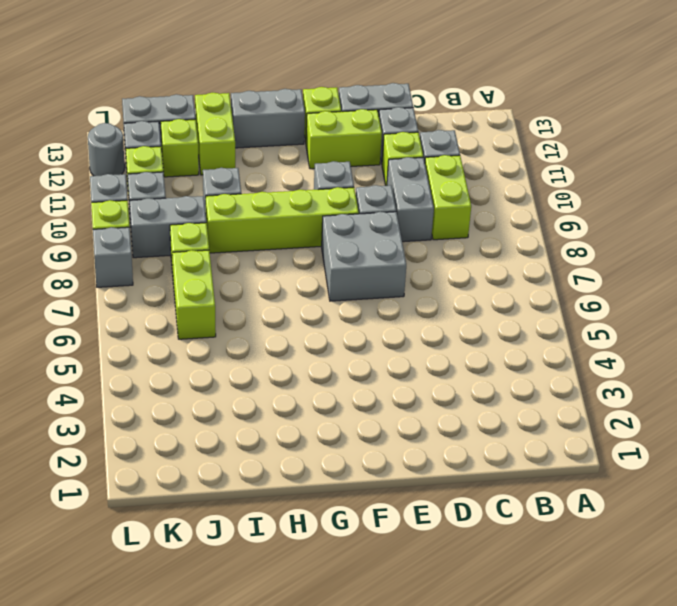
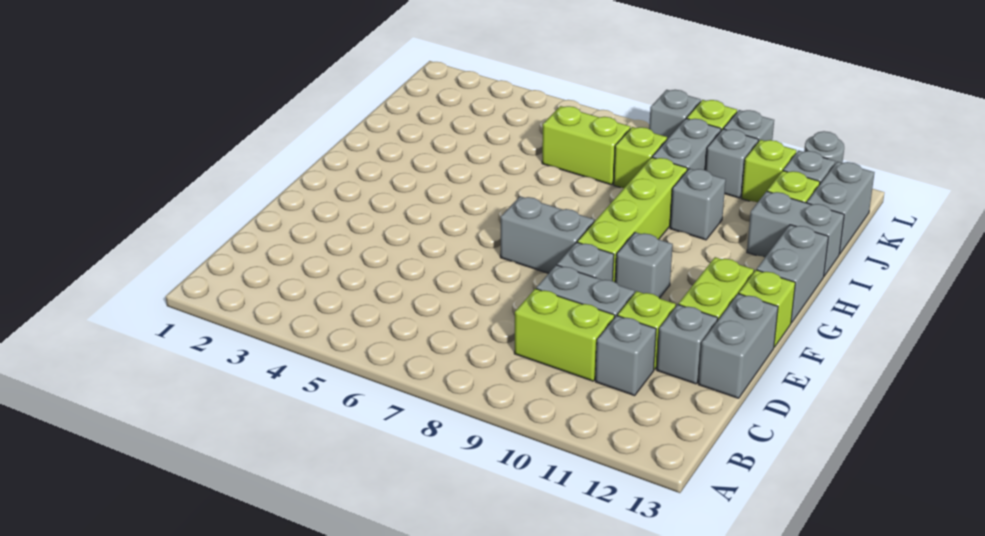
grey brick E7:F8 level 1 -> grey brick F7:F8 level 1
lime brick I12:I13 level 1 -> grey brick I12:I13 level 1

